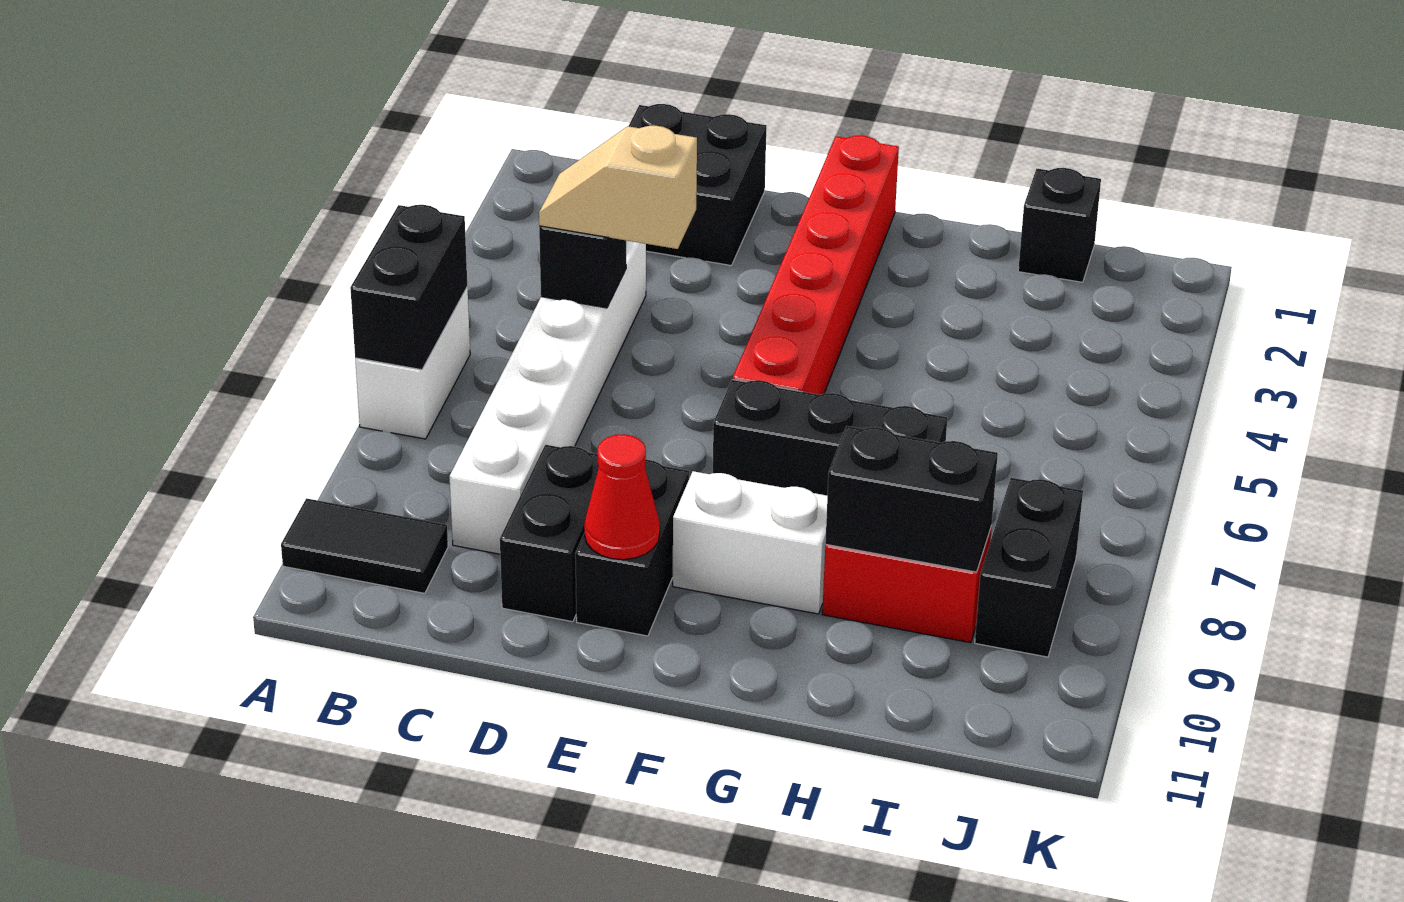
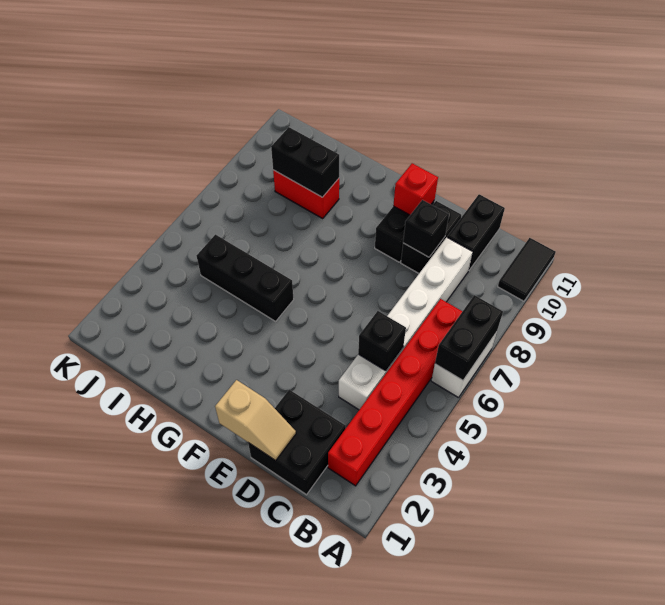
black tile A10:B10 level 1 -> black tile A10:A11 level 1
tan slope C5:D5 level 3 top D -> tan slope D1:E1 level 2 top E
red cone E10 level 2 -> red brick E10 level 2
red brick F1:F6 level 1 -> red brick B2:B7 level 1
black brick F7:H7 level 1 -> black brick G5:I5 level 1
white brick F9:G9 level 1 -> none
black brick I1 level 1 -> black brick D9 level 2
black brick J8:J9 level 1 -> black brick C10:C11 level 1

